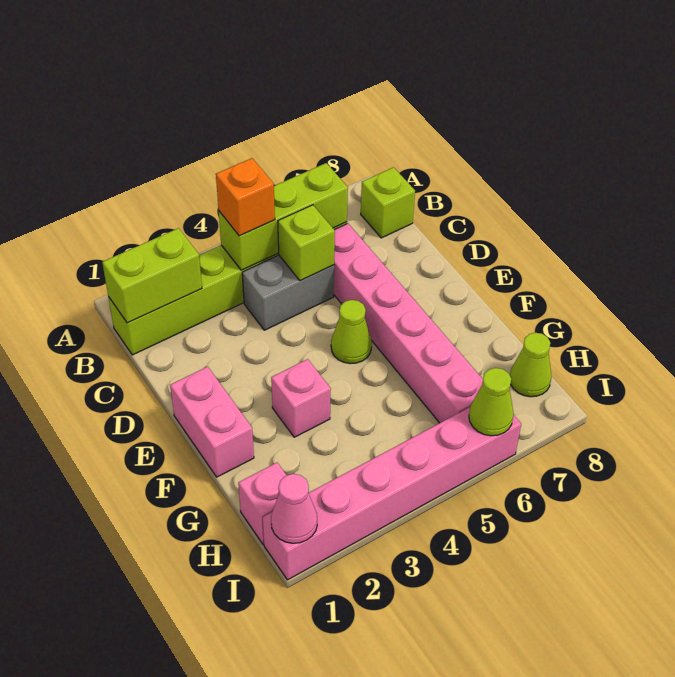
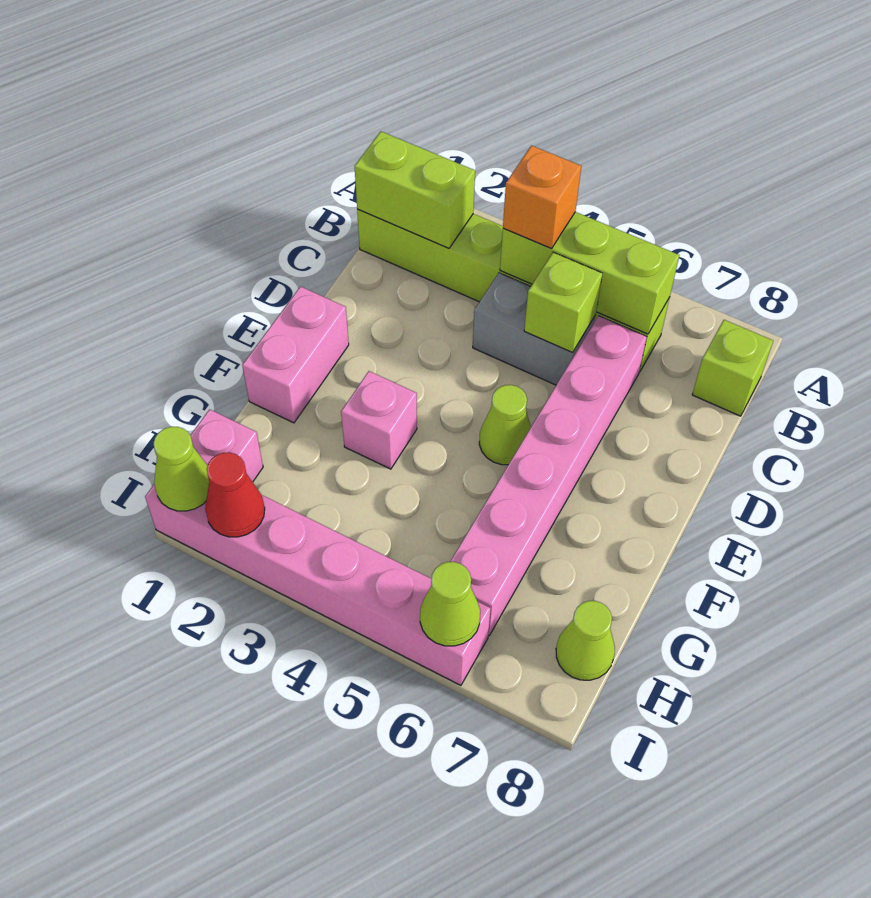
pink cone I1 level 2 -> lime cone I1 level 2
none -> red cone I2 level 2

